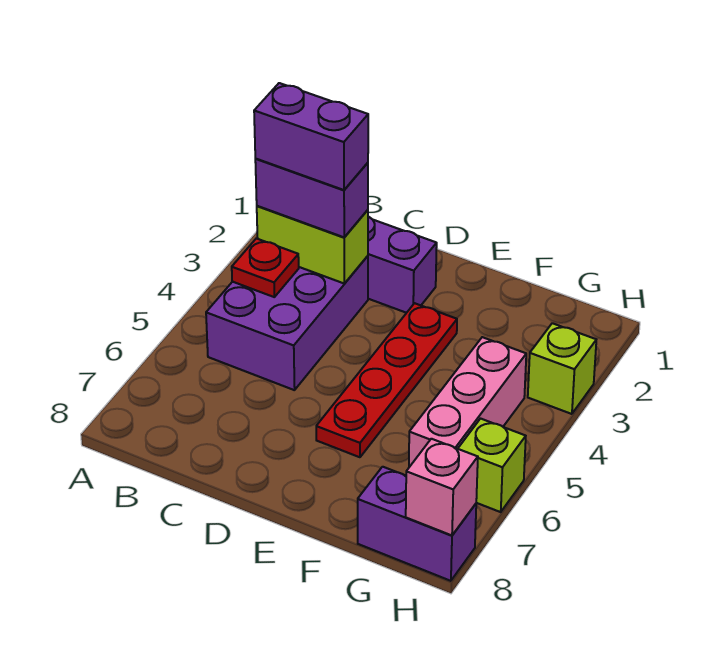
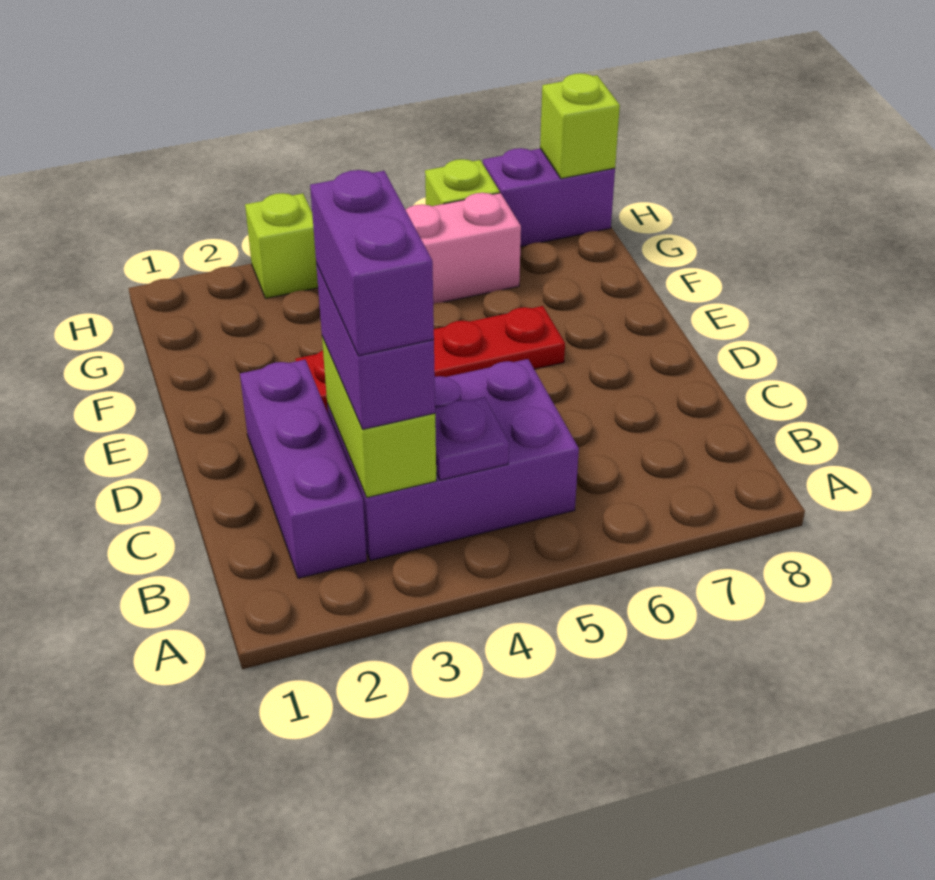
red plate B4 level 2 -> purple plate B4 level 2
purple brick G8:H8 level 1 -> purple brick H7:H8 level 1
pink brick H8 level 2 -> lime brick H8 level 2

